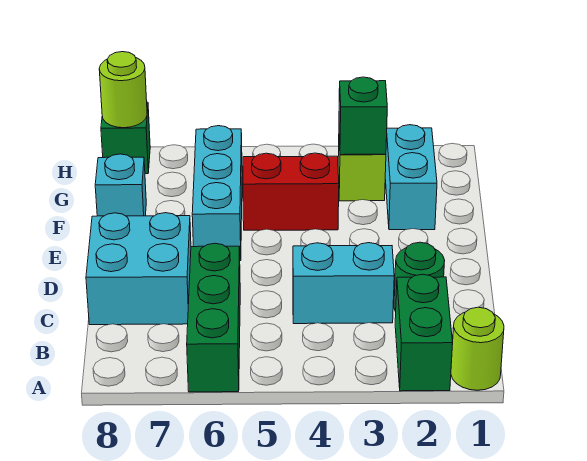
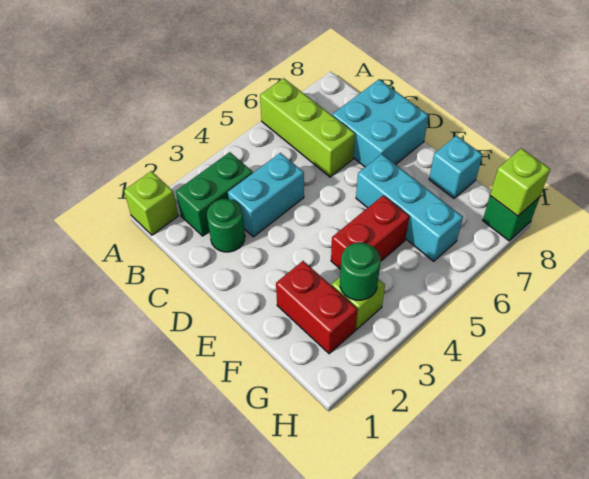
lime round brick A1 level 1 -> lime brick A1 level 1
green brick A2:B2 level 1 -> green brick B2:B3 level 1
green brick A6:C6 level 1 -> lime brick A6:C6 level 1
cyan brick F2:G2 level 1 -> red brick F2:G2 level 1
green brick G3 level 2 -> green round brick G3 level 2
lime round brick H8 level 2 -> lime brick H8 level 2

